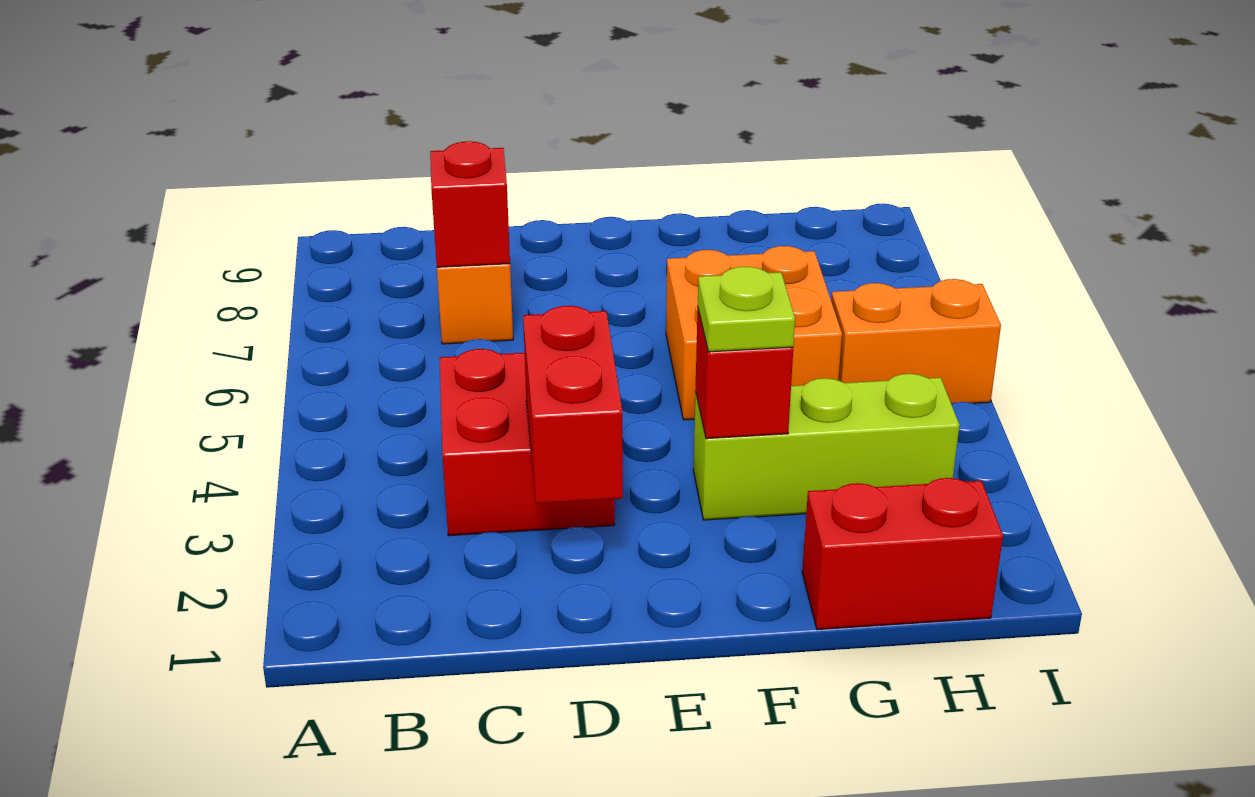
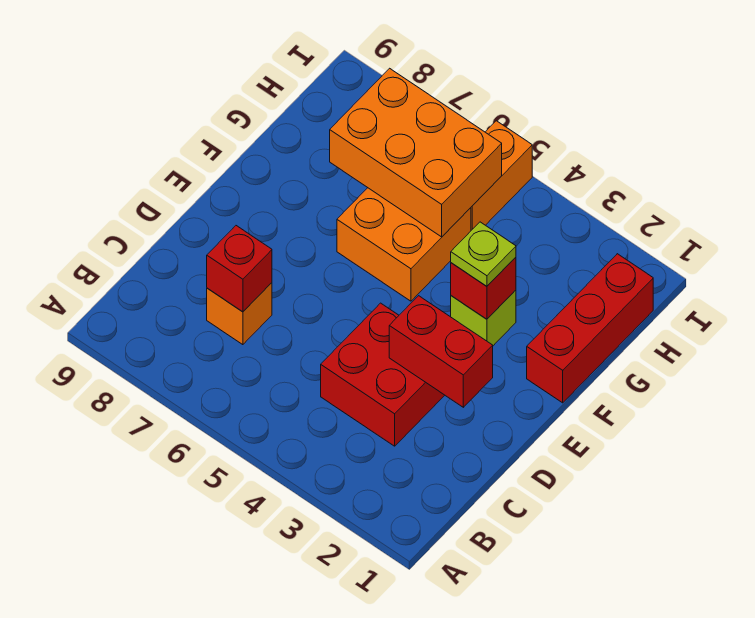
lime brick F3:H3 level 1 -> lime brick F3 level 1
red brick G1:H1 level 1 -> red brick F1:H1 level 1
none -> orange brick G5:H7 level 2

